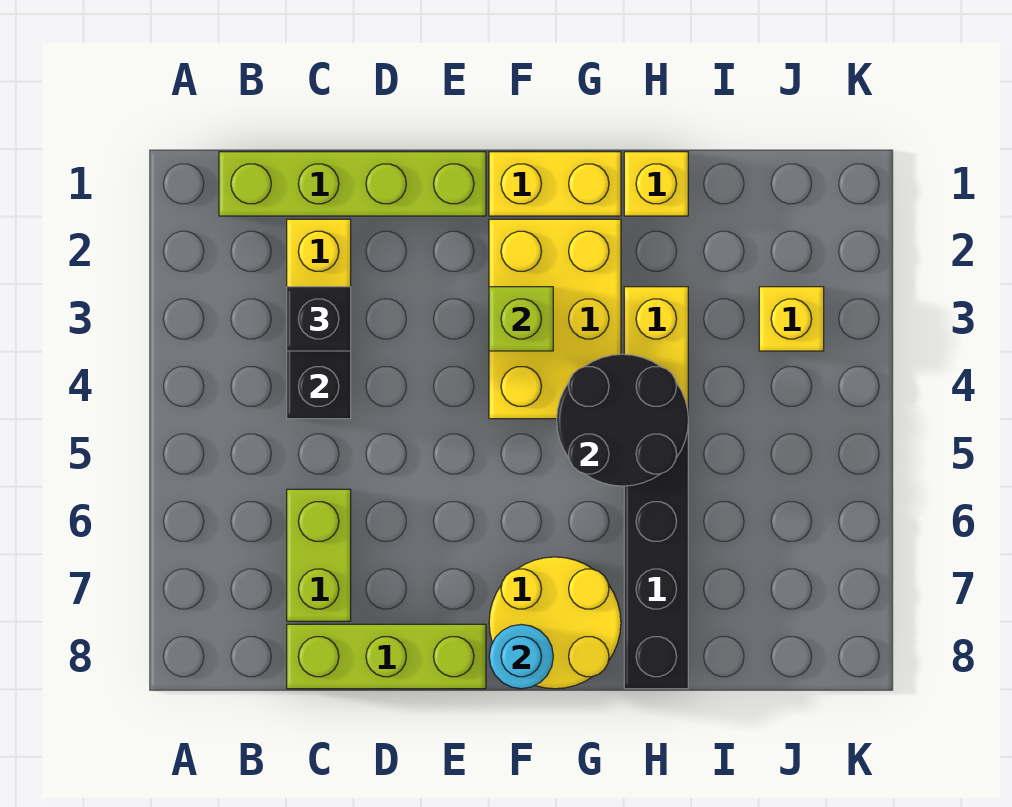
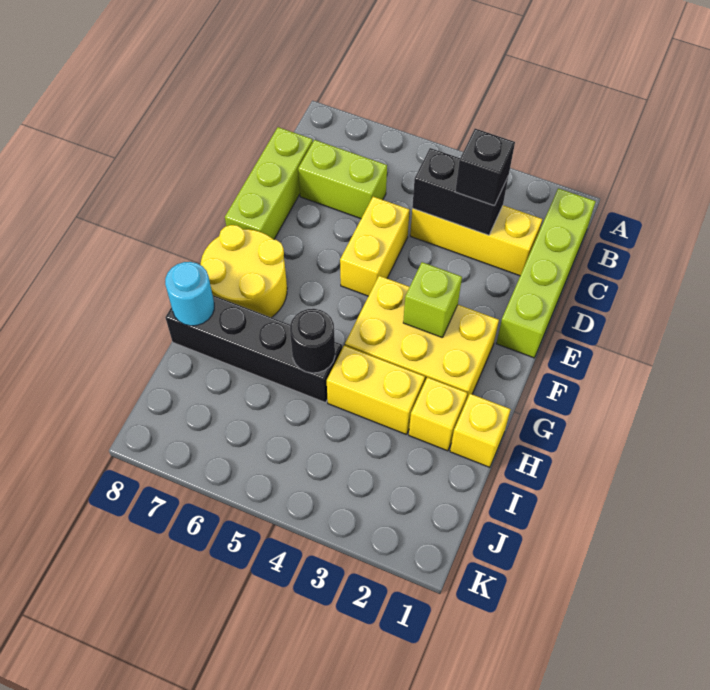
yellow brick F1:G1 level 1 -> yellow brick D5:E5 level 1
cyan round brick F8 level 2 -> cyan round brick H8 level 2
black round brick G4:H5 level 2 -> black round brick H5 level 2
yellow brick J3 level 1 -> yellow brick H2 level 1

